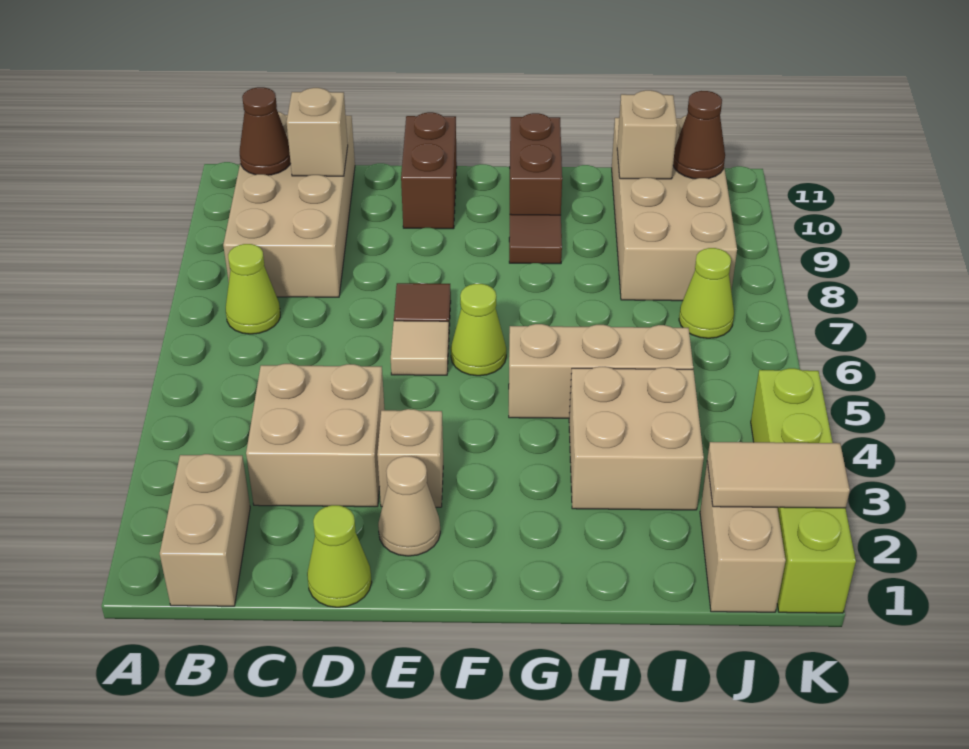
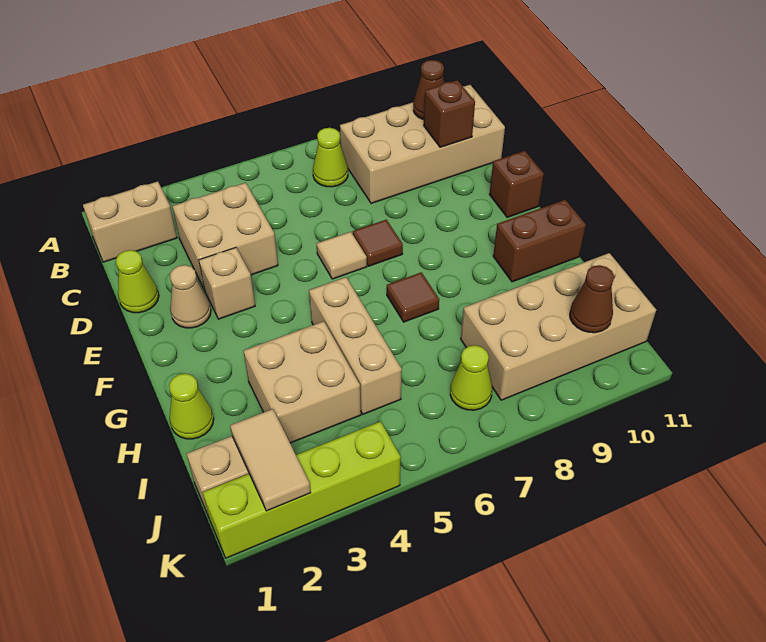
tan brick C10 level 2 -> brown brick C10 level 2
brown brick E10:E11 level 1 -> brown brick E11 level 1
lime cone F6 level 1 -> lime cone H1 level 1
brown tile G9 level 1 -> brown tile G7 level 1
tan brick I10 level 2 -> none

